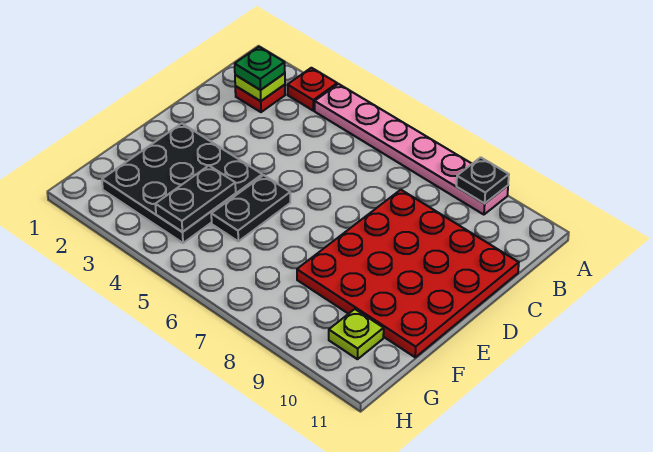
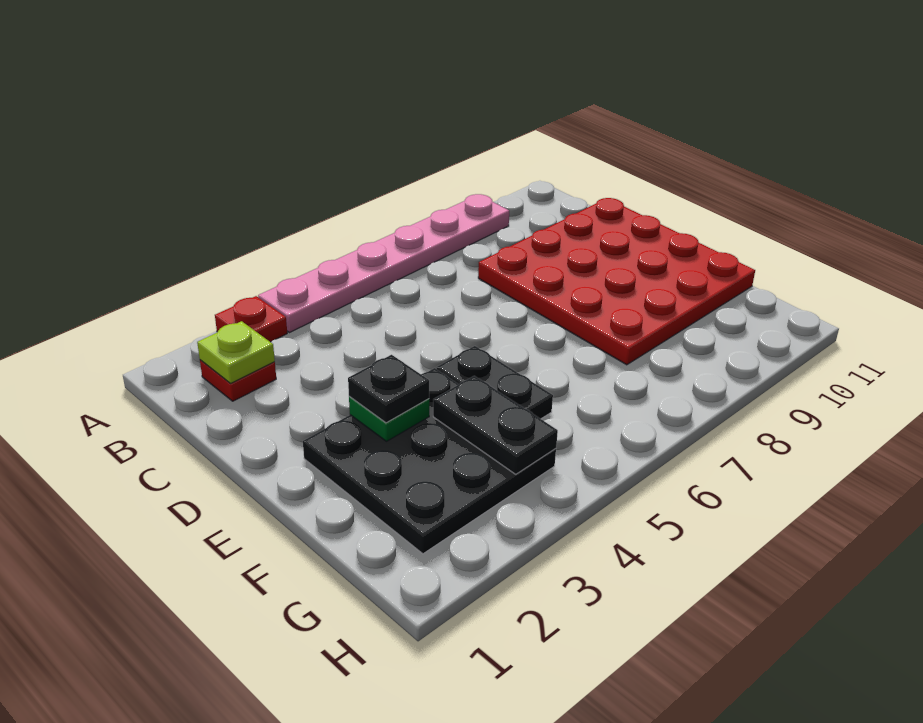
black plate A9 level 2 -> black plate E3 level 3
green plate B2 level 3 -> green plate E3 level 2
lime plate G10 level 1 -> none

